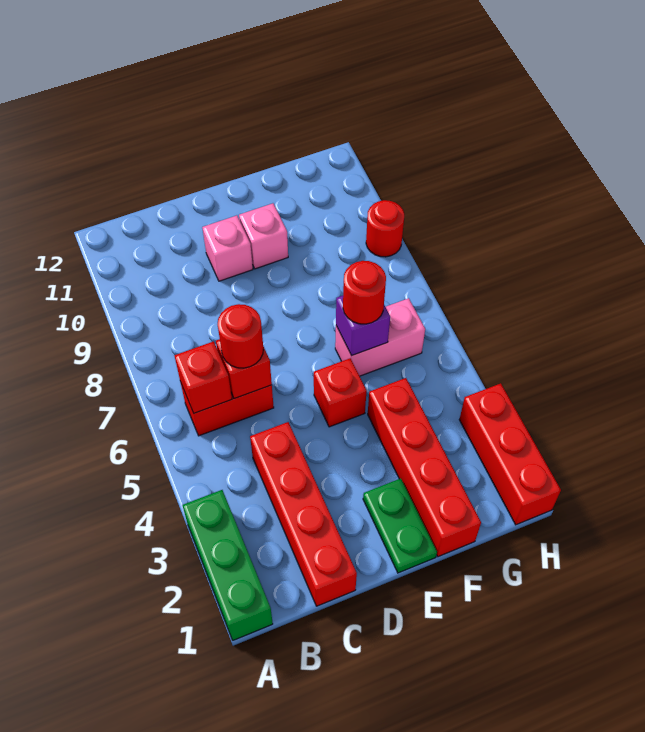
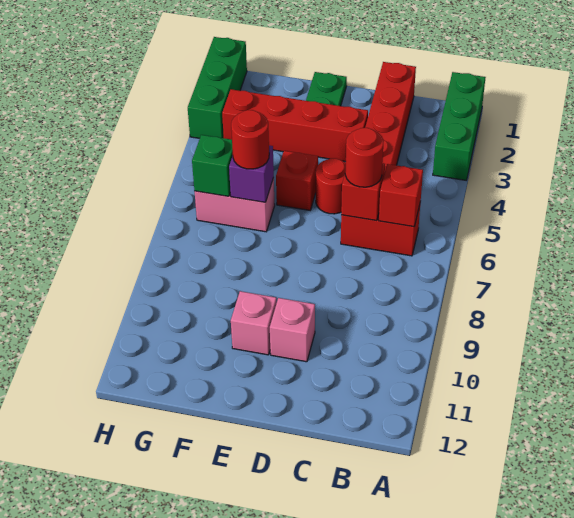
red brick F1:F4 level 1 -> red brick D3:G3 level 1
none -> green brick G6 level 2
red brick H1:H3 level 1 -> green brick H1:H3 level 1
red round brick H9 level 1 -> red round brick D5 level 1

